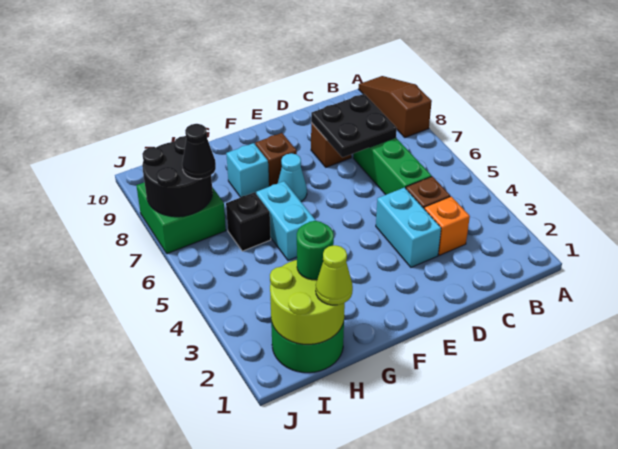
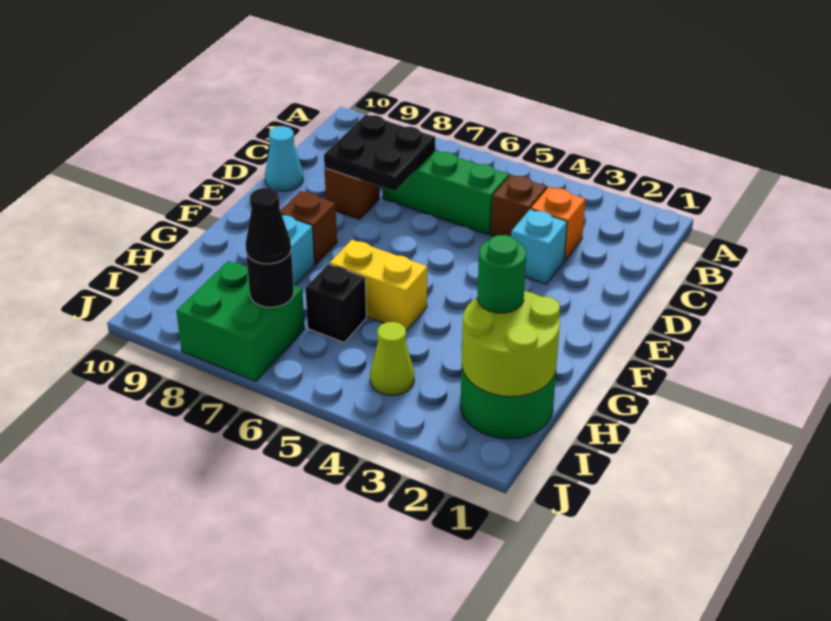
brown slope A8:A10 level 1 top 8 -> none
cyan brick D3:D4 level 1 -> cyan brick D3 level 1
cyan cone F7 level 1 -> cyan cone D10 level 1
cyan brick G5:G6 level 1 -> yellow brick G5:G6 level 1
lime cone H1 level 3 -> lime cone I4 level 1
black round brick I7:J8 level 2 -> black round brick I7 level 2

